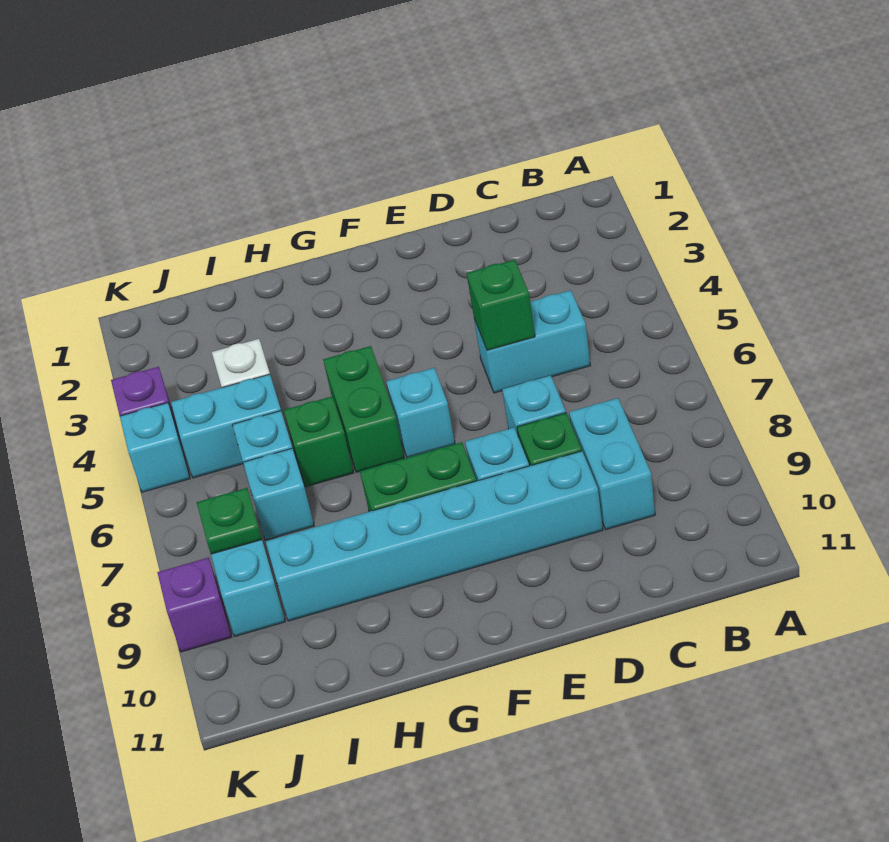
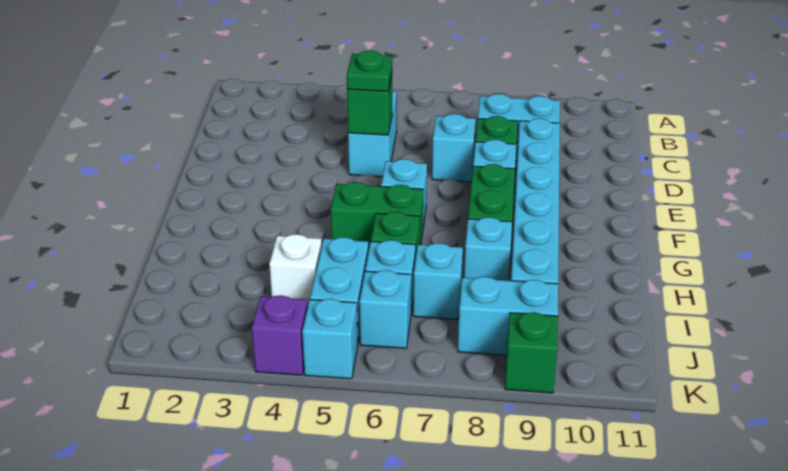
none -> cyan brick H8 level 1
none -> cyan brick J6 level 1
green plate J8 level 2 -> green plate D5 level 3
purple brick K9 level 1 -> green brick K9 level 1

